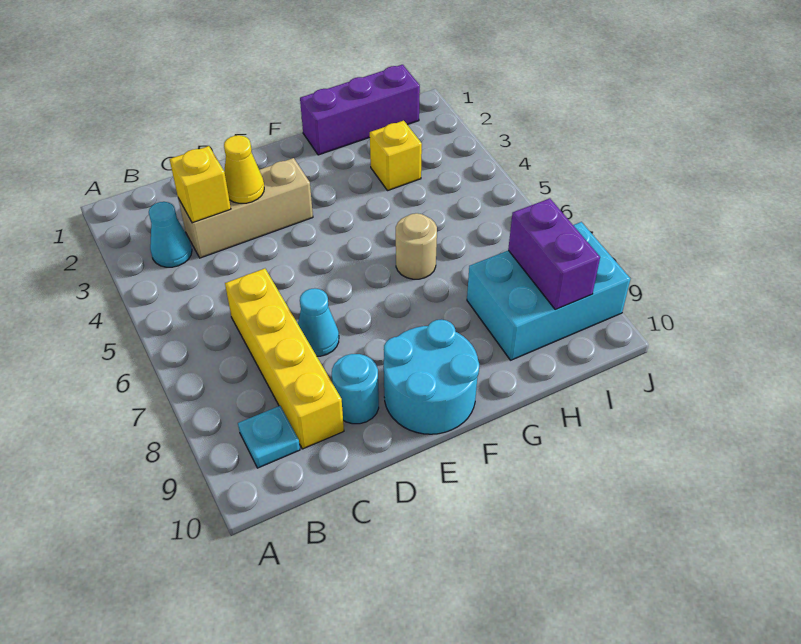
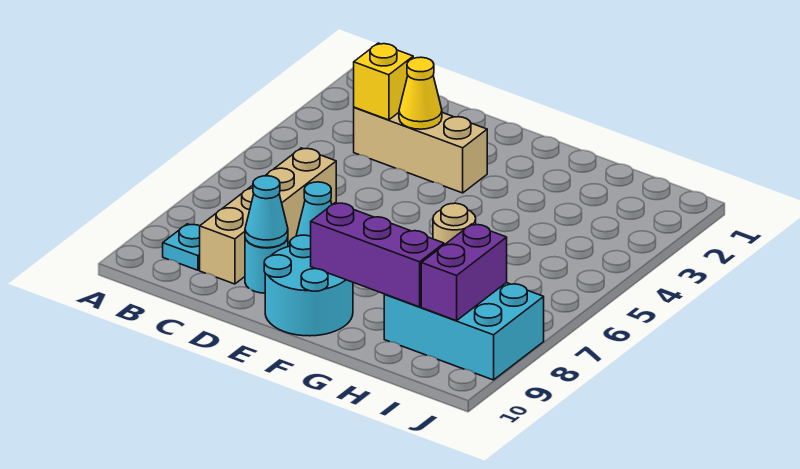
cyan cone B3 level 1 -> cyan cone D9 level 2
yellow brick C6:C9 level 1 -> tan brick C6:C9 level 1
purple brick G1:I1 level 1 -> purple brick F9:H9 level 2
yellow brick H3 level 1 -> none

